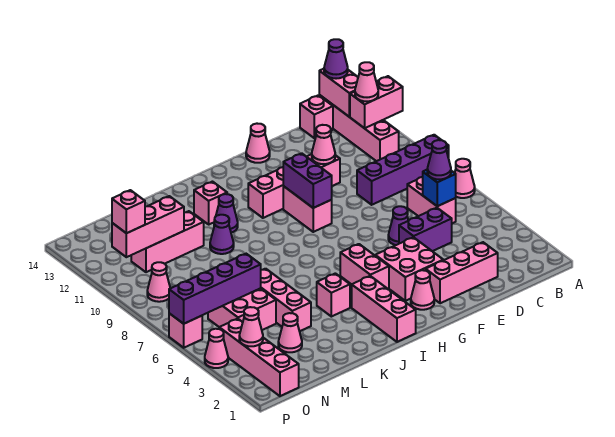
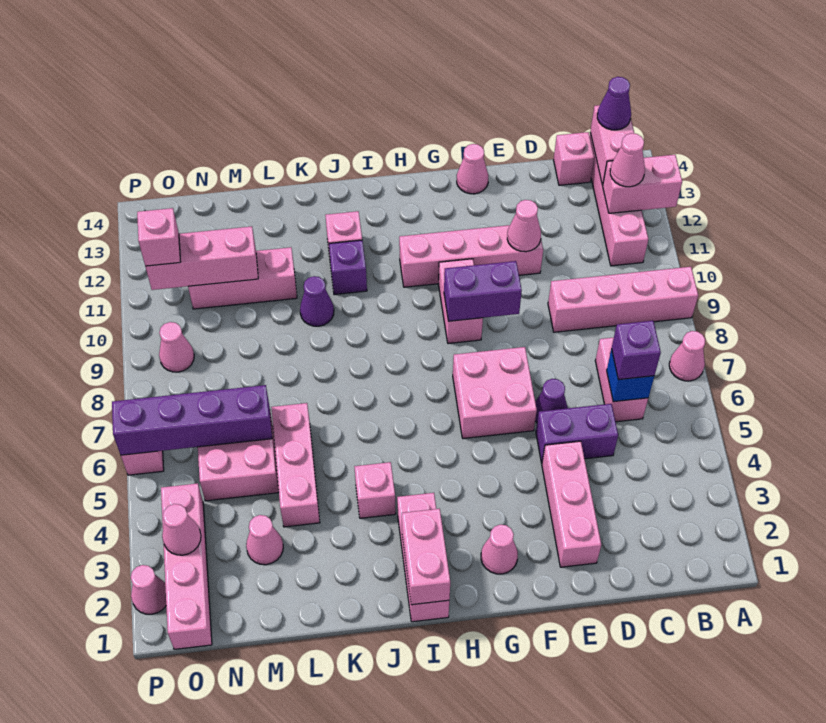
purple brick A9:D9 level 1 -> pink brick A9:D9 level 1
purple cone C6 level 3 -> purple brick C6 level 3
pink brick D2:F2 level 1 -> pink brick E2:E4 level 1
pink brick F3:G4 level 1 -> pink brick F6:G7 level 1
purple brick G9:G10 level 2 -> purple brick F9:G9 level 2
pink brick H4:H5 level 1 -> pink brick I1:I2 level 2
purple cone J11 level 1 -> purple brick J11 level 1
pink cone P4 level 1 -> pink cone P2 level 1

